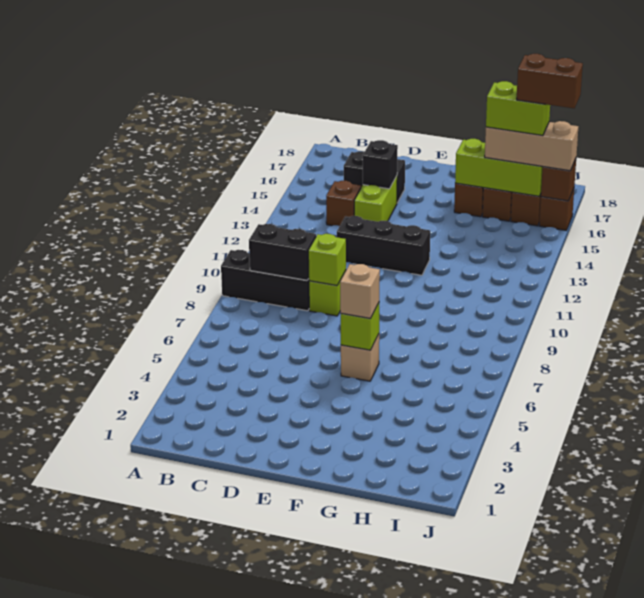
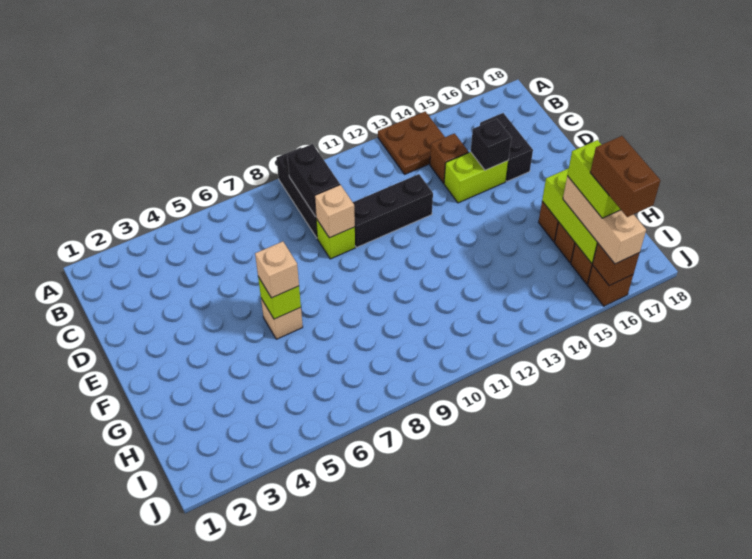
none -> brown plate A13:B14 level 1
lime brick D9 level 2 -> tan brick D9 level 2
black brick D12:F12 level 1 -> black brick D10:D12 level 1

